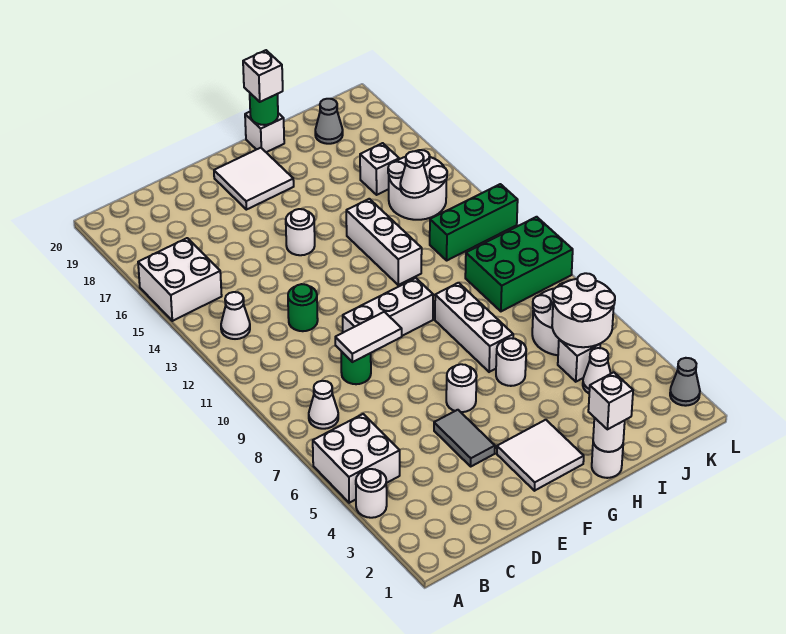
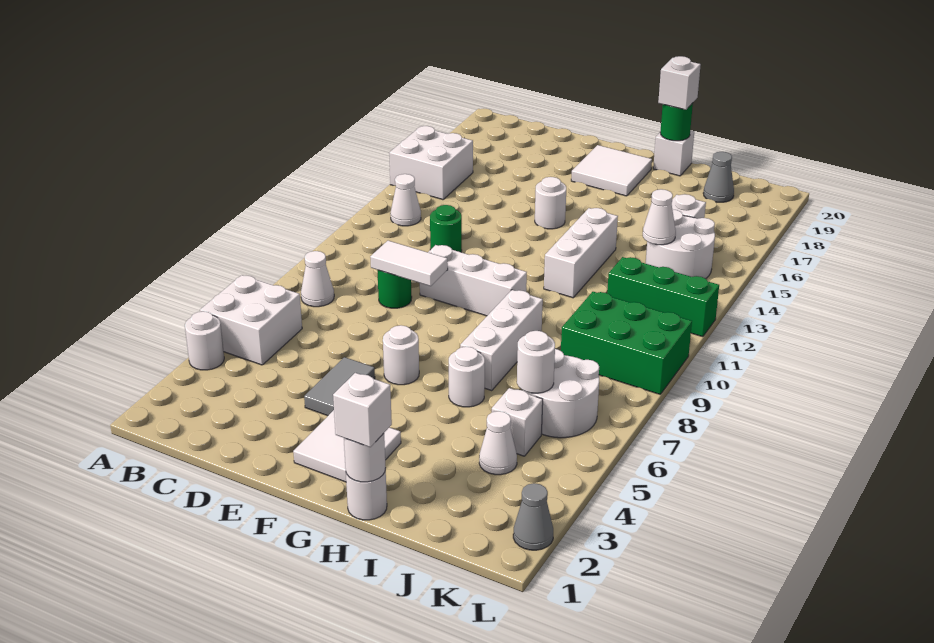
white round brick J5:K6 level 2 -> white round brick J6 level 2

